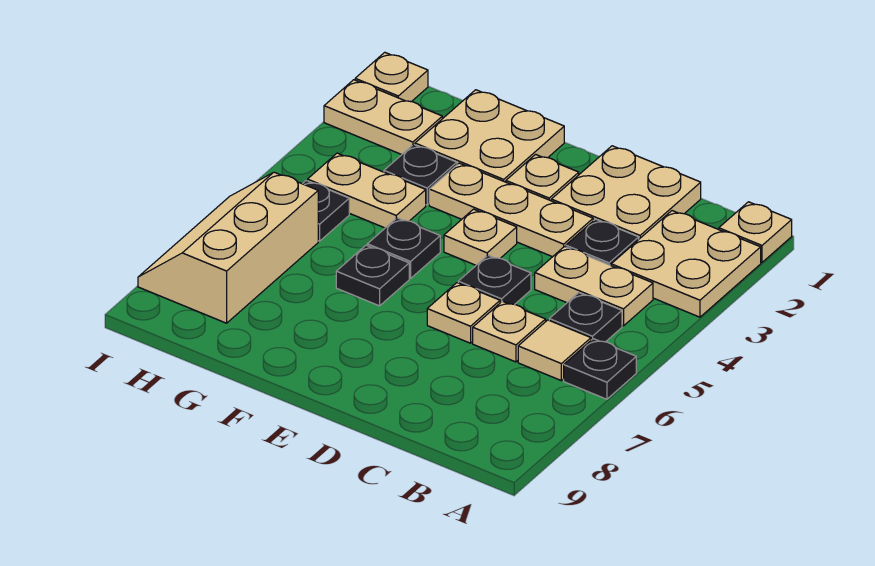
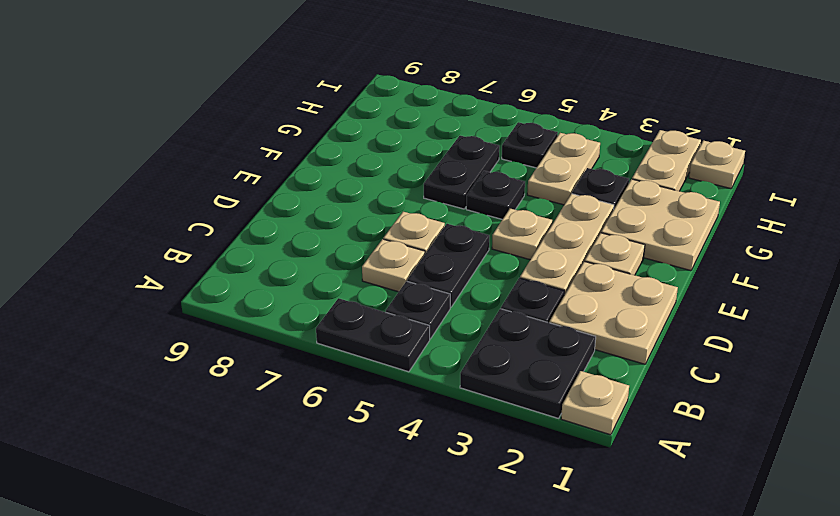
tan plate A2:B3 level 1 -> black plate A2:B3 level 1
black plate A6 level 1 -> black plate A5:A6 level 1
tan plate B4:C4 level 1 -> none
tan tile B6 level 1 -> none
black plate D5 level 1 -> black plate C5:D5 level 1
black plate F6 level 1 -> black plate F6:G6 level 1
tan slope H6:I8 level 1 top H -> none

